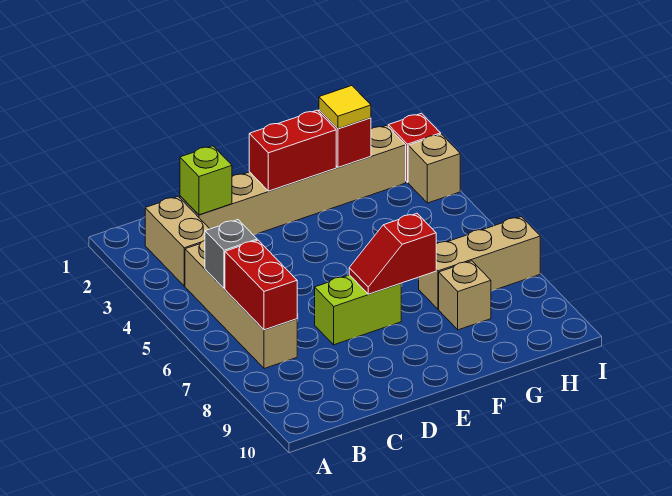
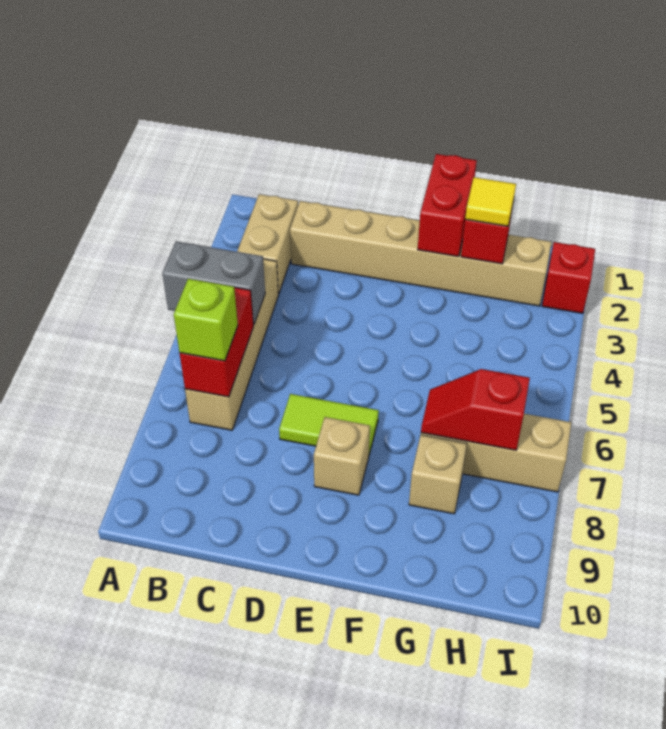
grey brick B5 level 2 -> grey brick A5:B5 level 2
lime brick C2 level 2 -> lime brick B7 level 3
lime brick D7:E7 level 1 -> lime tile D7:E7 level 1
red brick E2:F2 level 2 -> red brick F1:F2 level 2
red slope E7:F7 level 2 top F -> red slope G7:H7 level 2 top H
tan brick I3 level 1 -> tan brick E8 level 1

